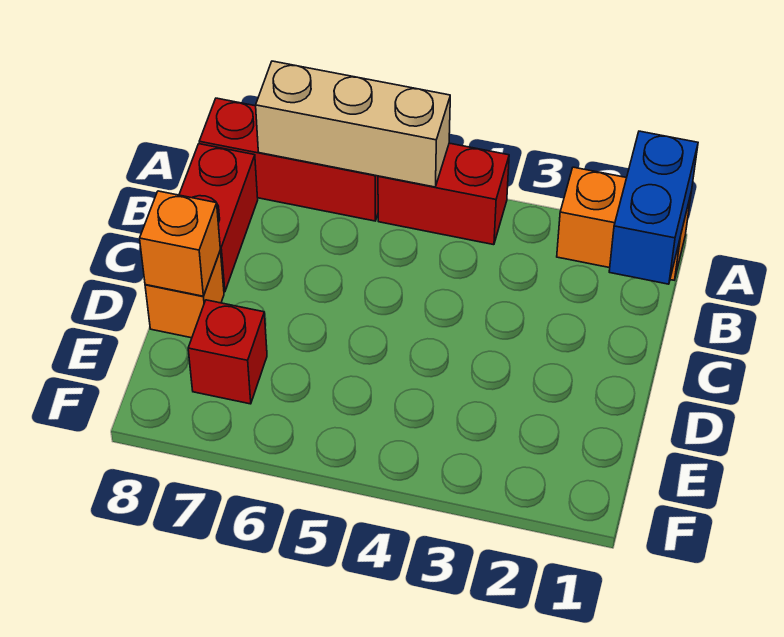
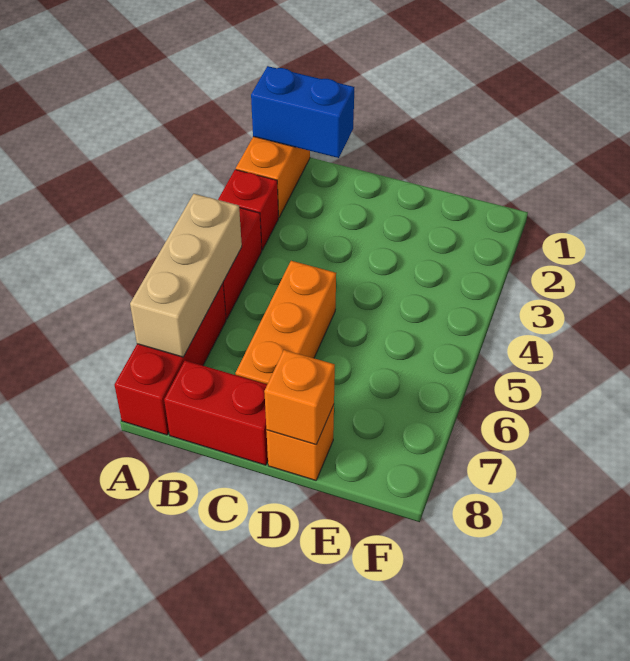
none -> orange brick C5:C7 level 1
red brick E7 level 1 -> red brick A3 level 1

